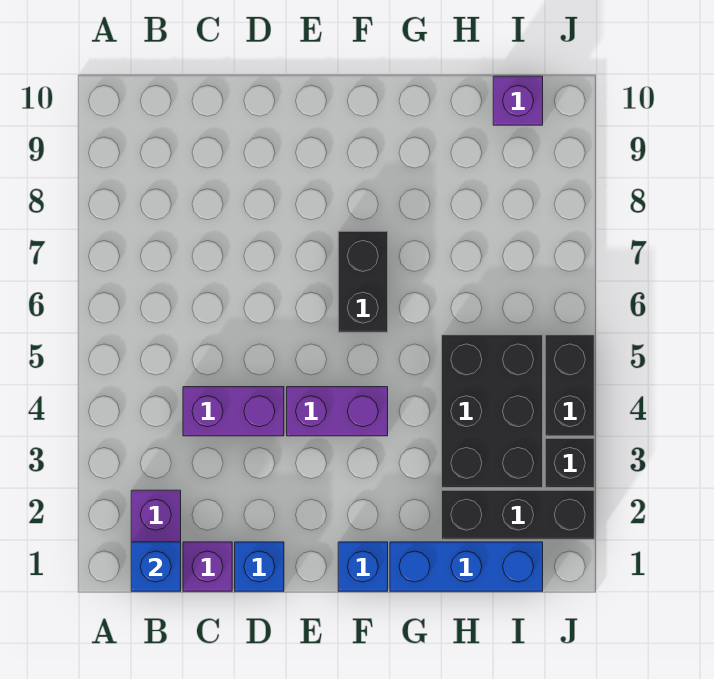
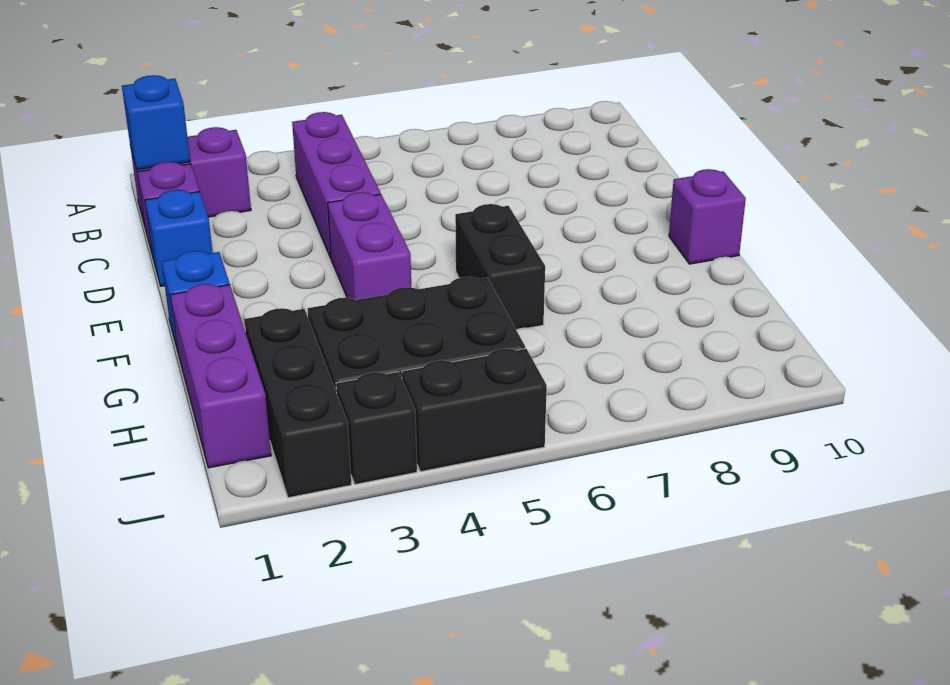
purple brick C4:D4 level 1 -> purple brick B4:D4 level 1
black brick F6:F7 level 1 -> black brick F6:G6 level 1
blue brick G1:I1 level 1 -> purple brick G1:I1 level 1
purple brick I10 level 1 -> purple brick F10 level 1

